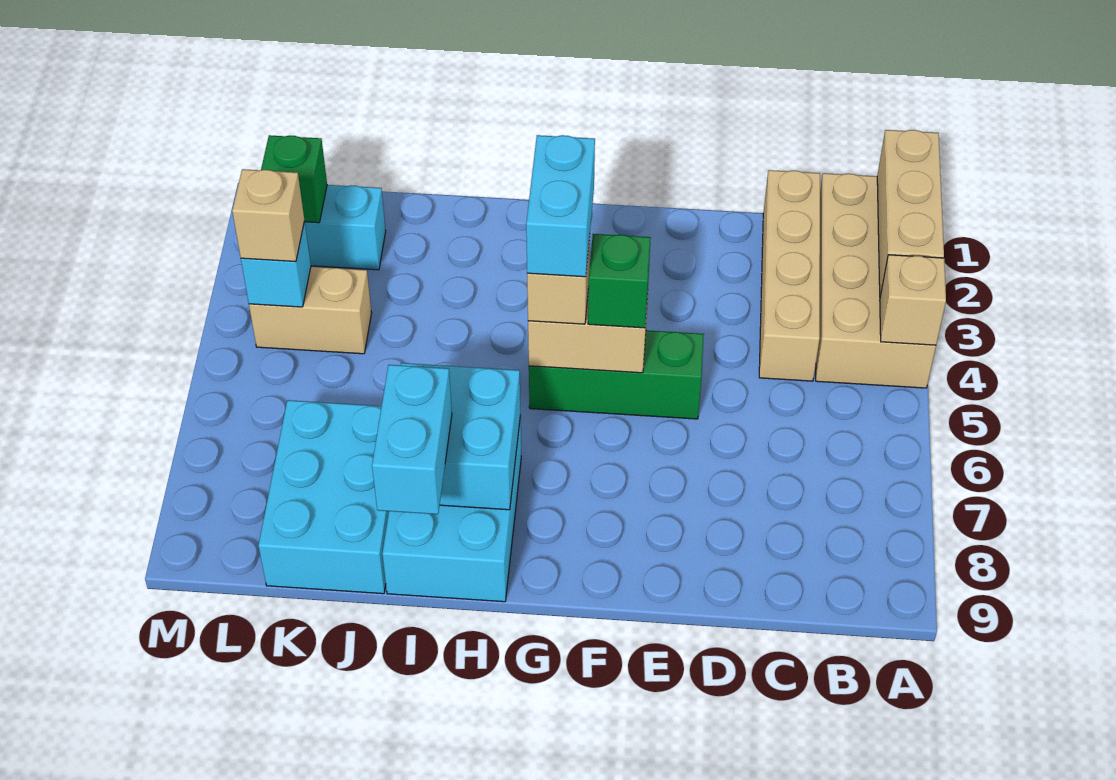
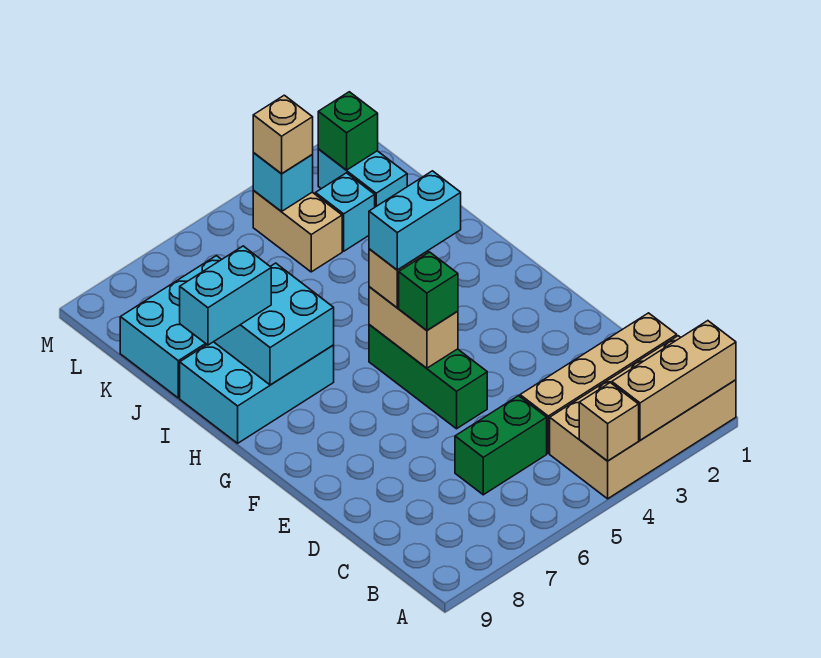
none -> green brick C5:C6 level 1
none -> cyan brick K3 level 1

